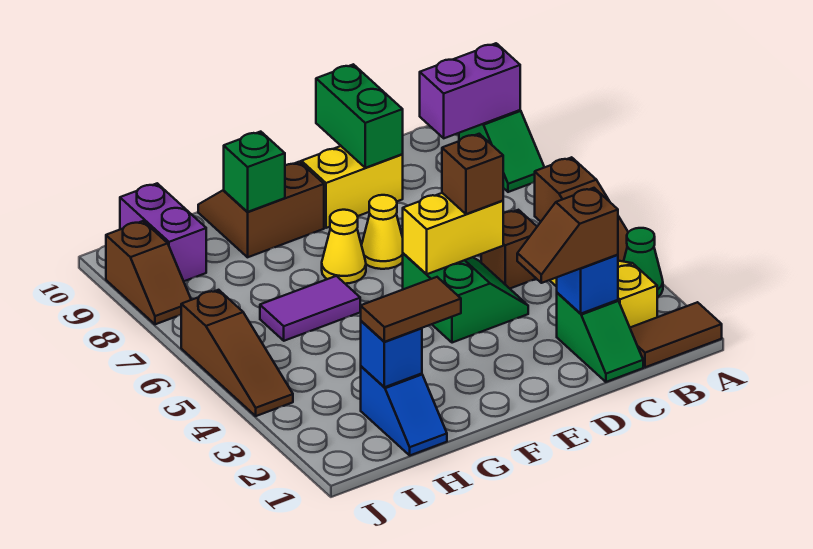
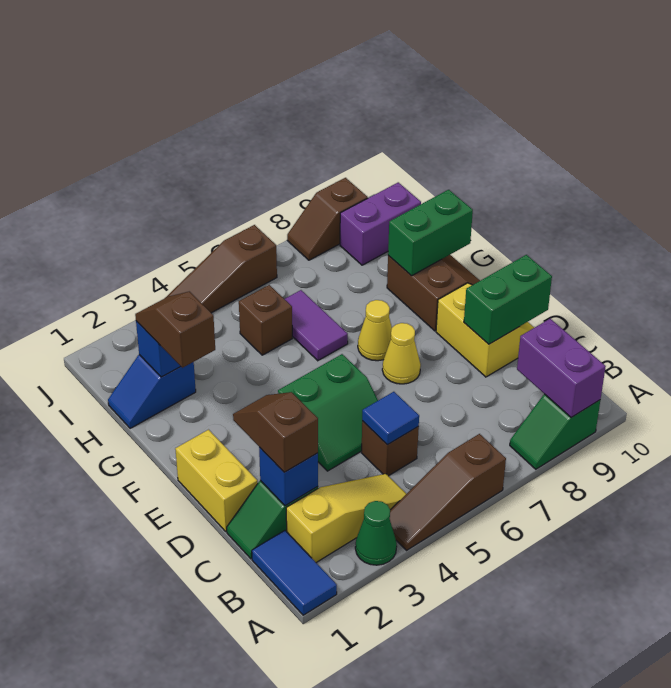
brown tile A1:B1 level 1 -> blue tile A1:B1 level 1
none -> blue tile C5 level 2
yellow brick D5:E5 level 2 -> yellow brick D1:E1 level 1
brown brick D5 level 3 -> brown brick H5 level 1
brown tile G2:H2 level 3 -> brown slope G2:H2 level 3 top G
green brick G9 level 2 -> green brick G9:G10 level 2

